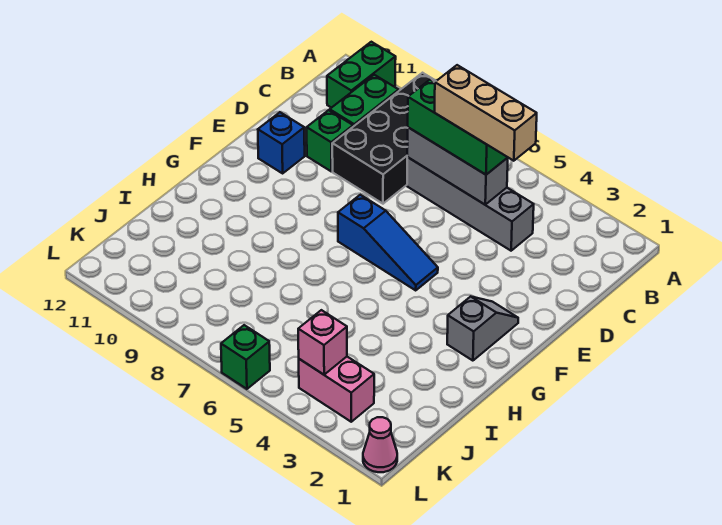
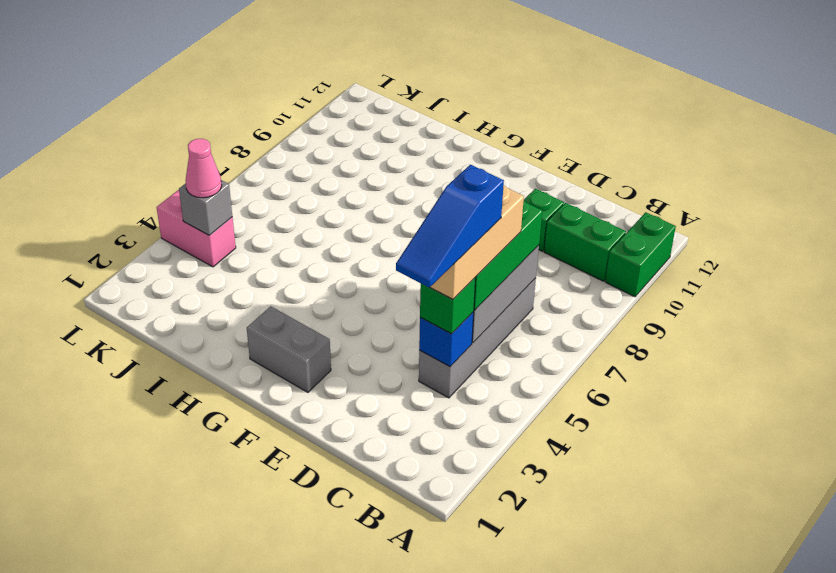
black brick A8:D9 level 1 -> none
green brick A11:B11 level 1 -> green brick A10:A11 level 1
blue brick E11 level 1 -> blue brick C4 level 2
grey slope F2:G2 level 1 top G -> grey brick F2:G2 level 1
blue slope F5:F7 level 1 top 7 -> blue slope C3:C5 level 5 top 5
pink brick K3:K4 level 1 -> pink brick K4:L4 level 1
pink brick K4 level 2 -> grey brick K4 level 2
pink cone L1 level 1 -> pink cone K4 level 3
green brick L6 level 1 -> green brick C4 level 3

